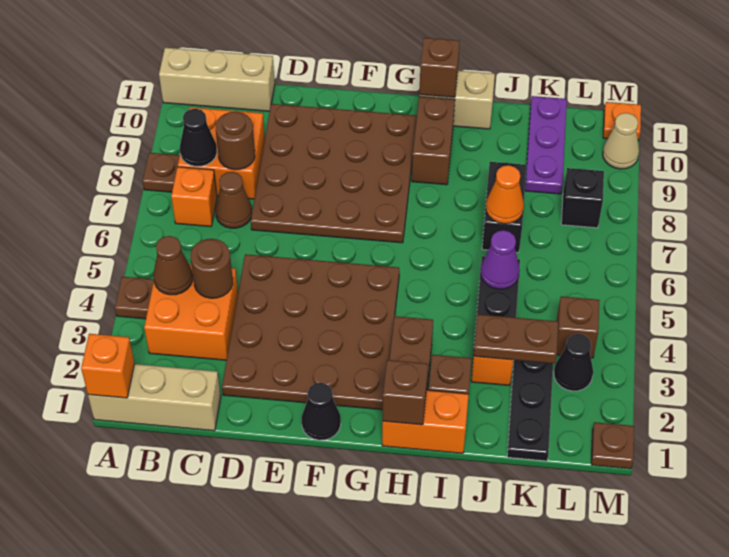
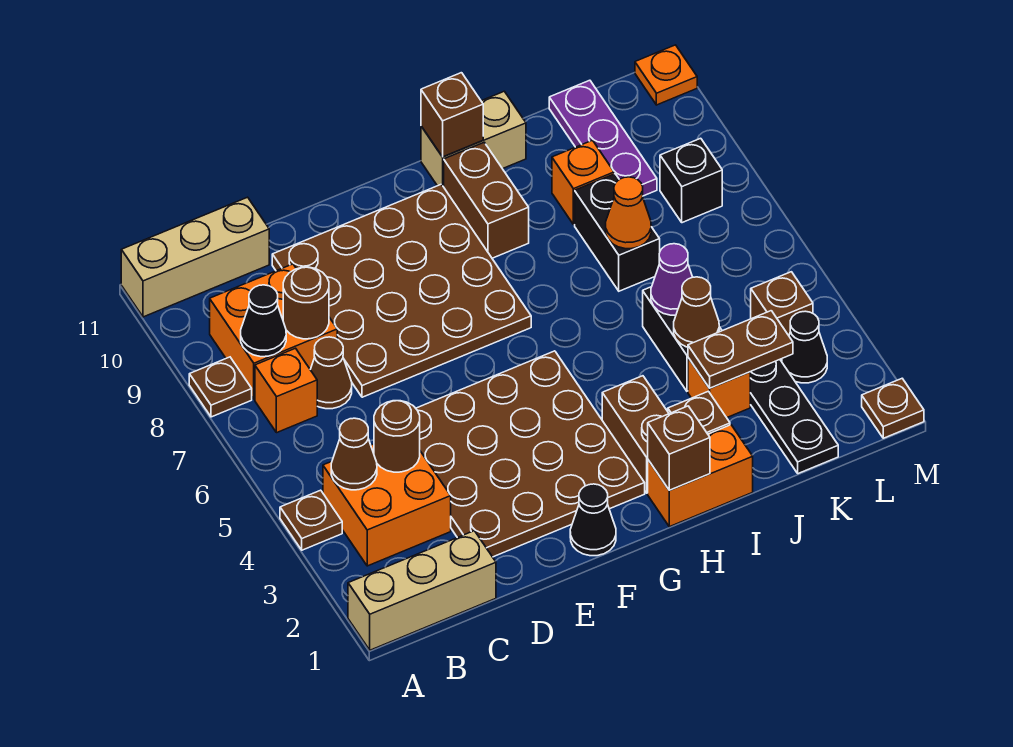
orange brick A1 level 2 -> orange brick J9 level 1
none -> brown cone J4 level 2
tan cone M10 level 1 -> none

